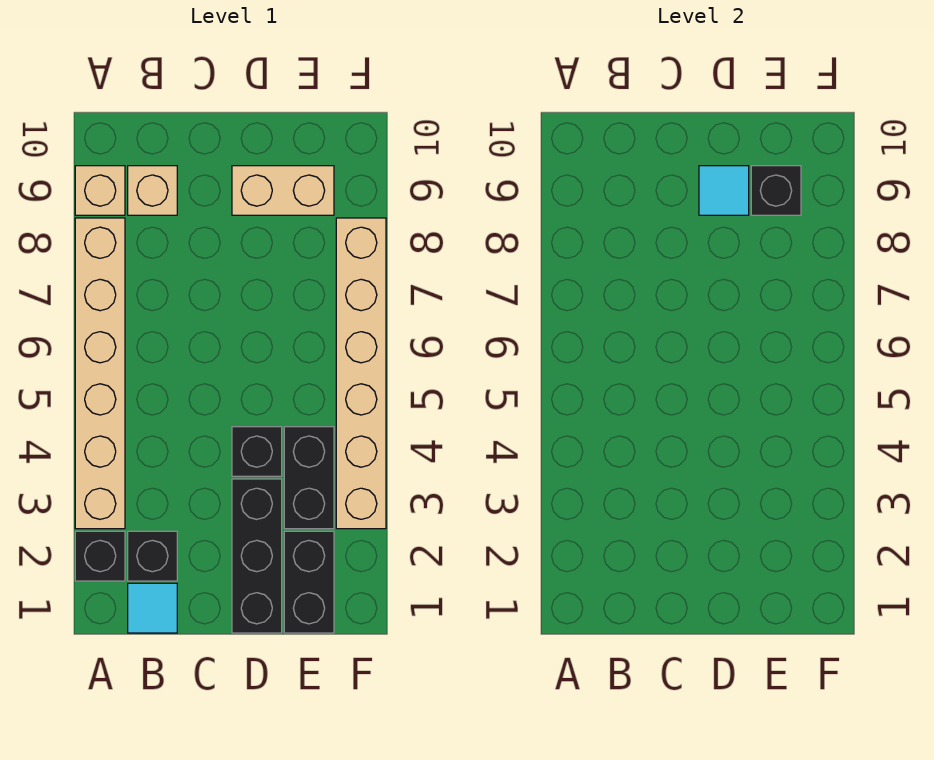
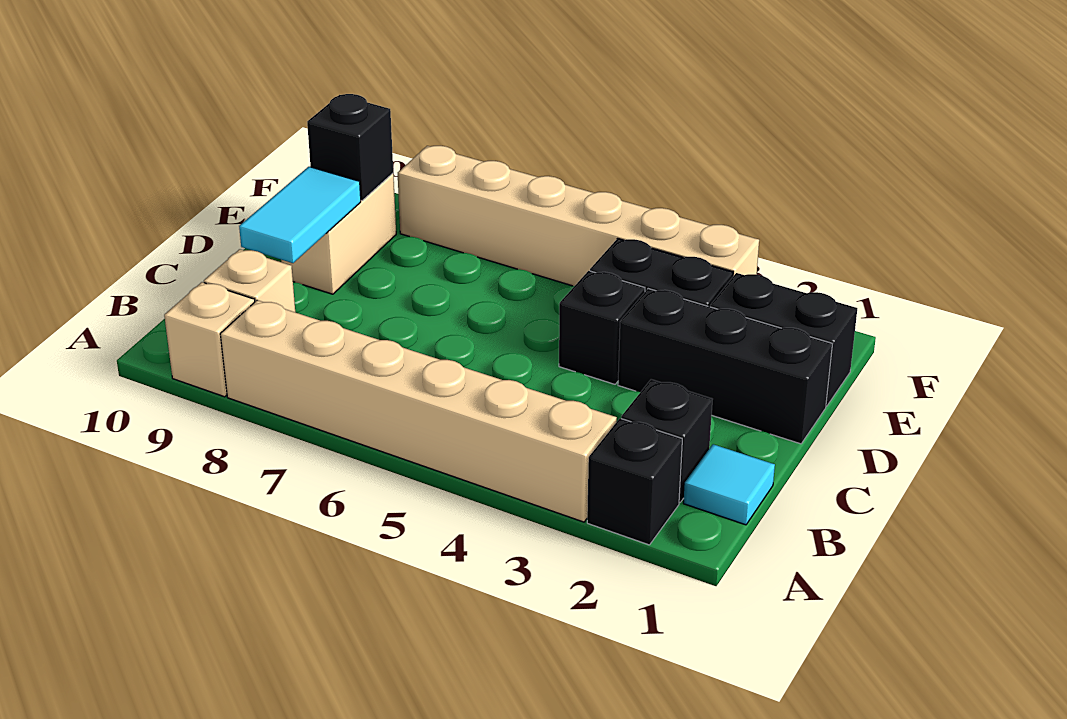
cyan tile D9 level 2 -> cyan tile C9:D9 level 2

